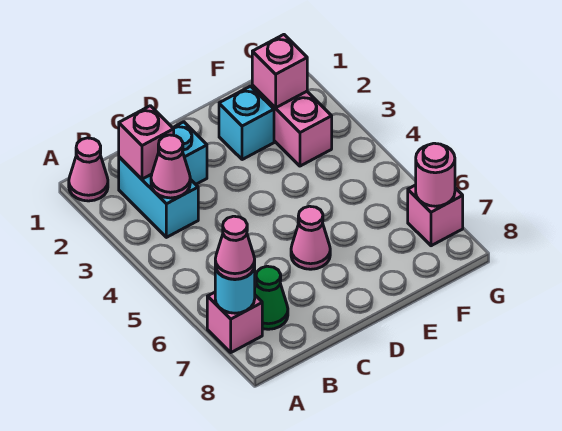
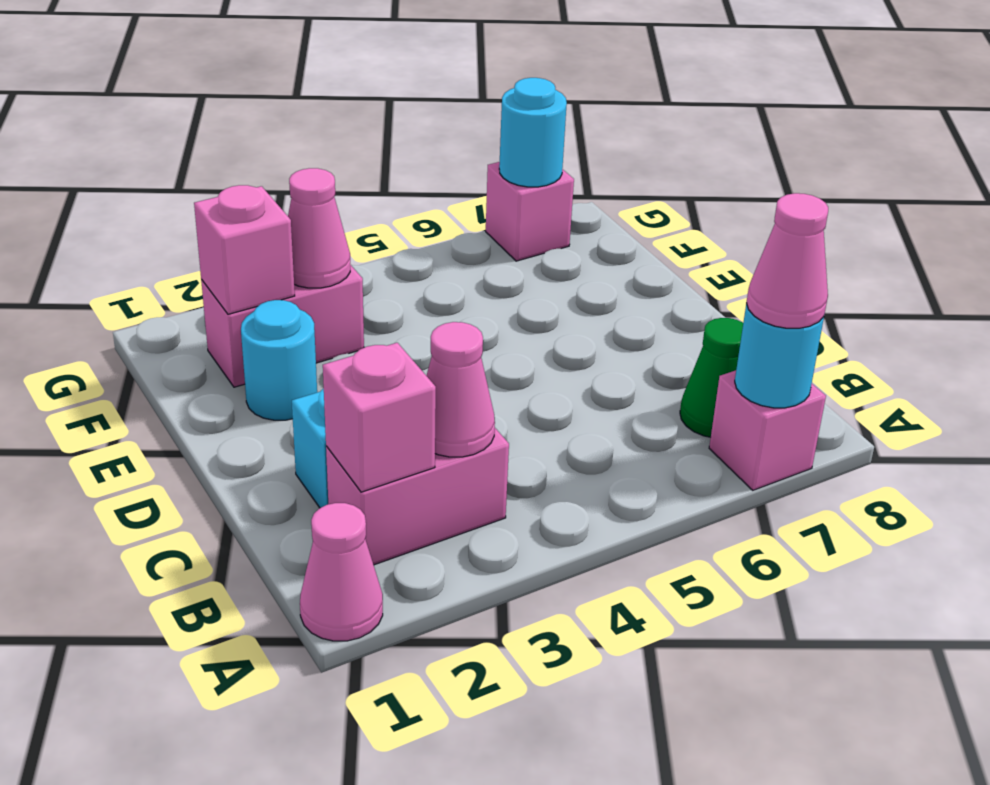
cyan brick B2:B3 level 1 -> pink brick B2:B3 level 1
pink cone D6 level 1 -> pink cone F3 level 2
cyan brick E2 level 1 -> cyan round brick E2 level 1
pink round brick G7 level 2 -> cyan round brick G7 level 2

